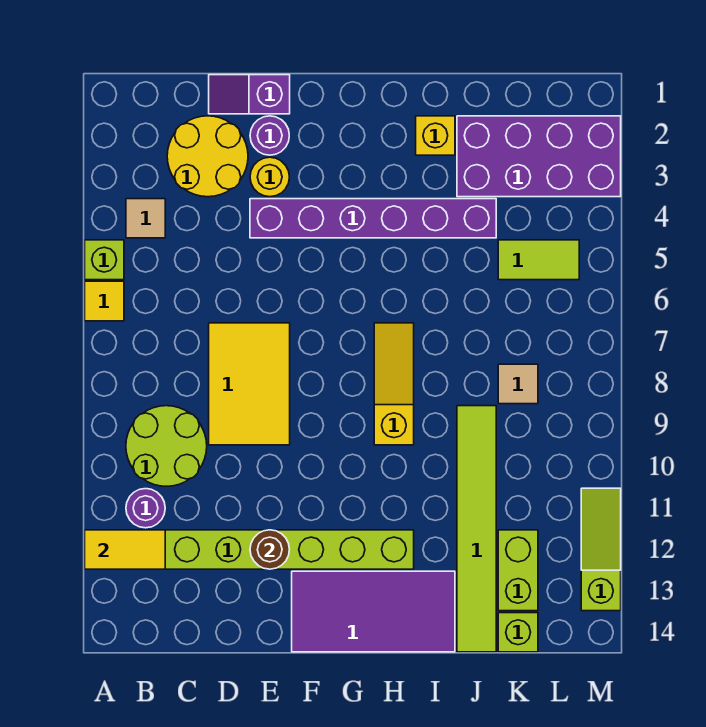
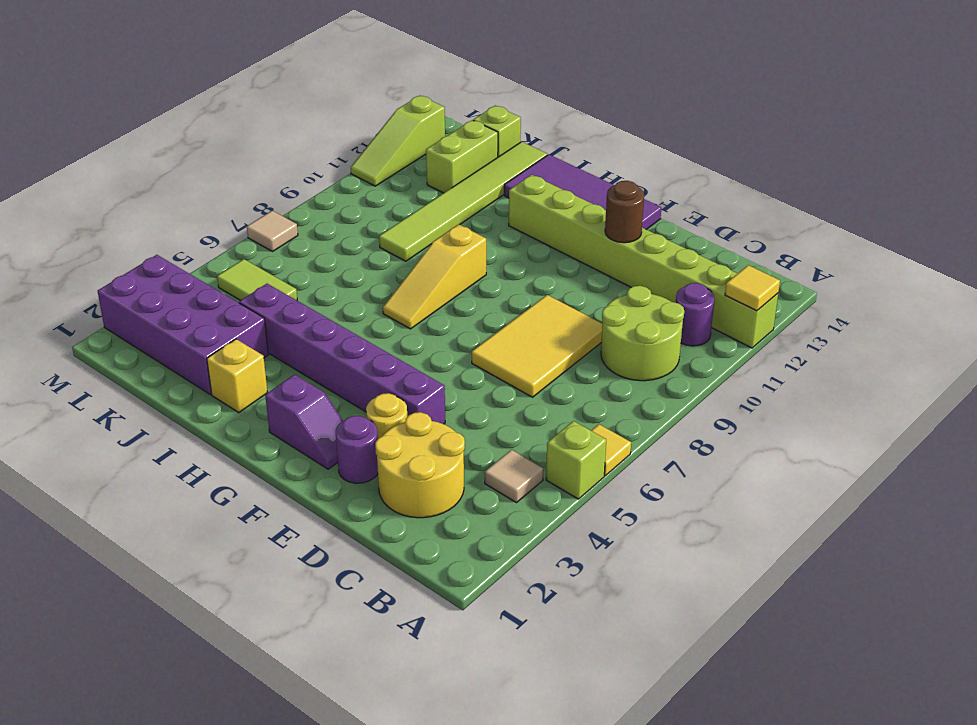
yellow tile A12:B12 level 2 -> yellow tile A12 level 2
purple slope D1:E1 level 1 top E -> purple slope F2:G2 level 1 top G
tan tile K8 level 1 -> tan tile M7 level 1

